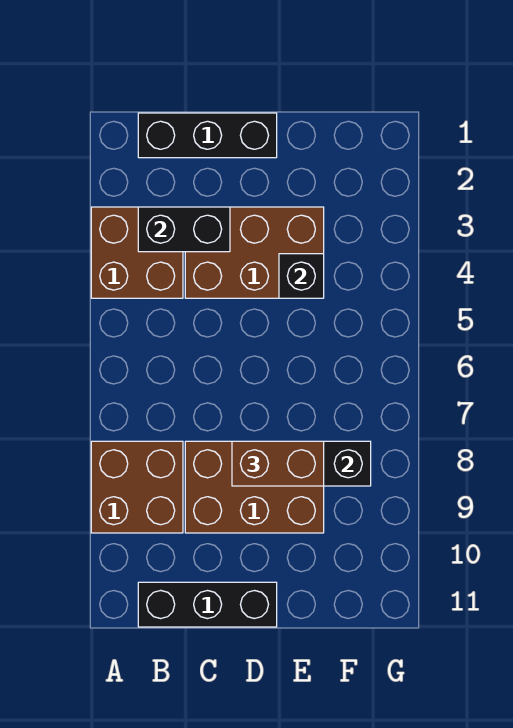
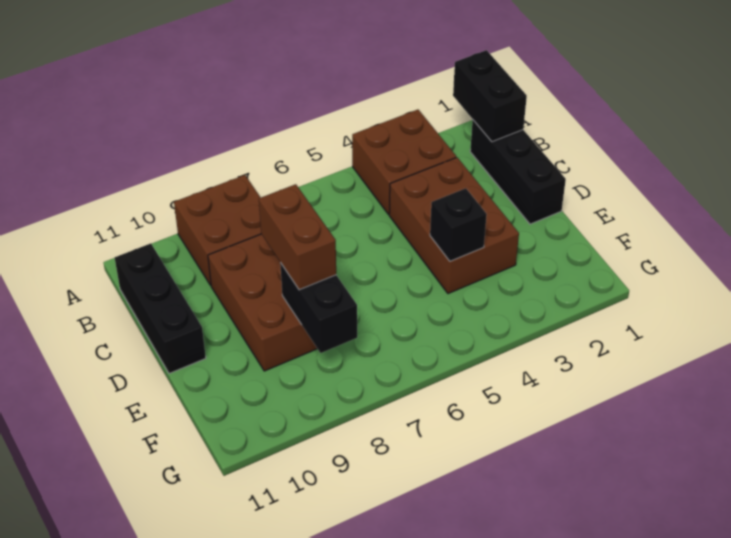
black brick B3:C3 level 2 -> black brick A1:B1 level 2

